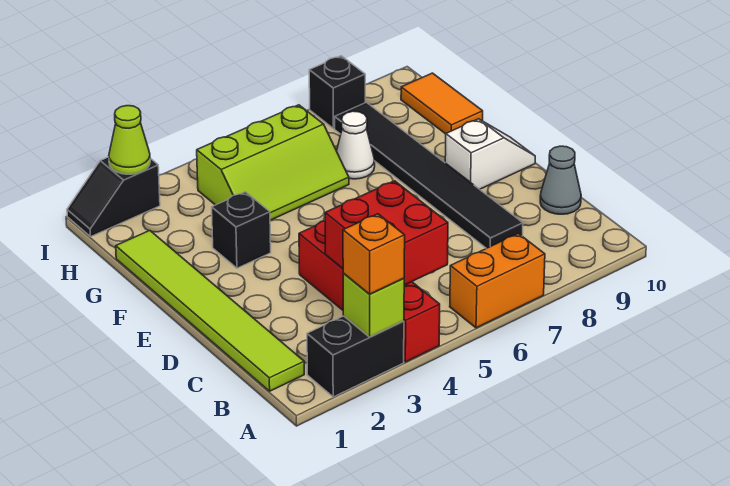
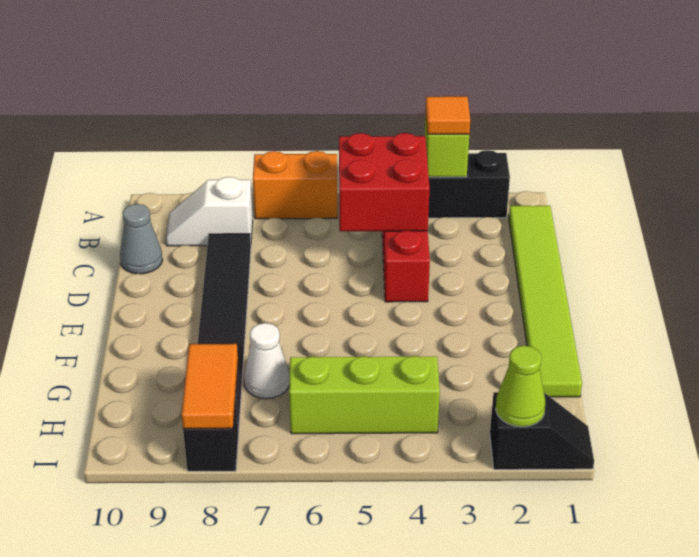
orange brick A3 level 3 -> orange tile A3 level 3
white slope E9:E10 level 1 top 9 -> white slope B8:B9 level 1 top 8
black brick F3 level 1 -> none
orange tile G10:H10 level 1 -> orange tile H8:I8 level 2

